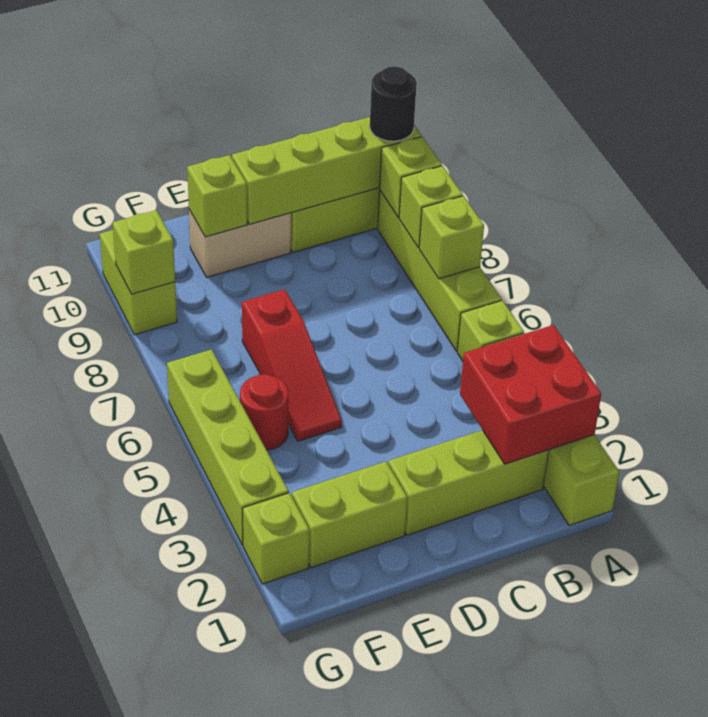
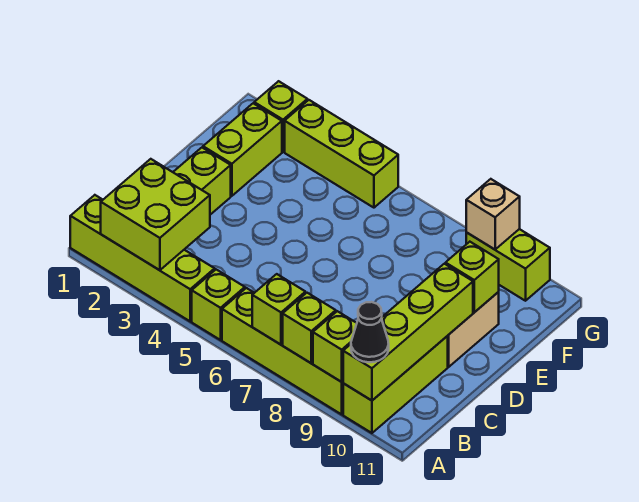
red brick A2:B3 level 2 -> lime brick A2:B3 level 2
black round brick A10 level 3 -> black cone A10 level 3
red slope E5:E7 level 1 top 7 -> none
red round brick F5 level 1 -> none
lime brick G3:G6 level 1 -> lime brick G3:G5 level 1
lime brick G9 level 2 -> tan brick G9 level 2

